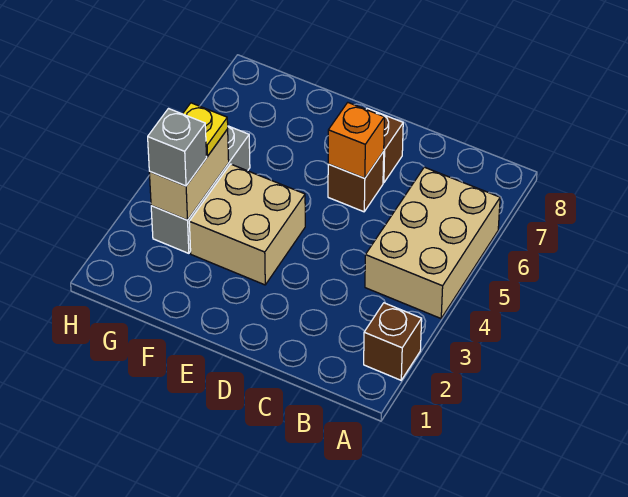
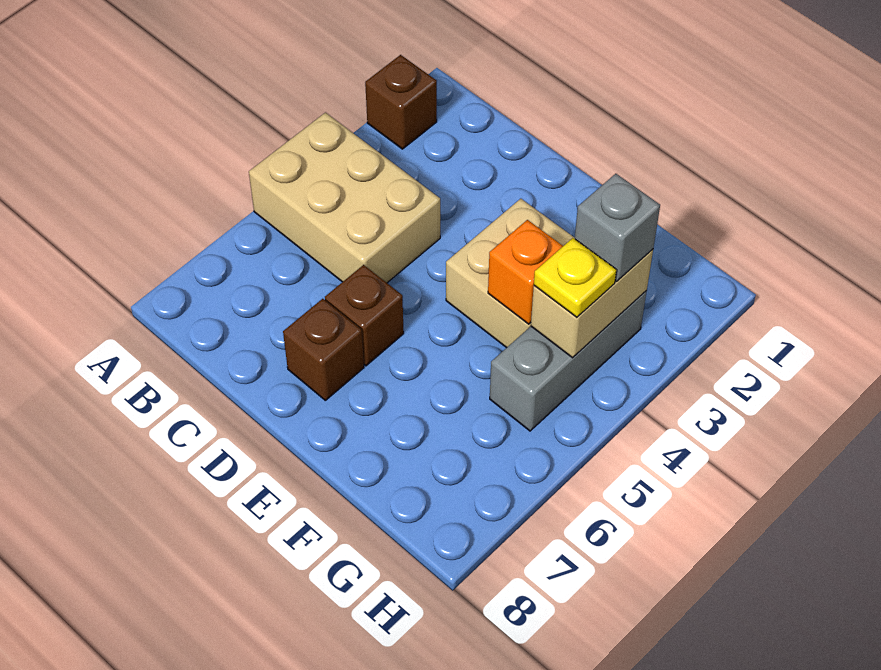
tan brick A4:B6 level 1 -> tan brick A4:C5 level 1
orange brick D6 level 2 -> orange brick F4 level 2

